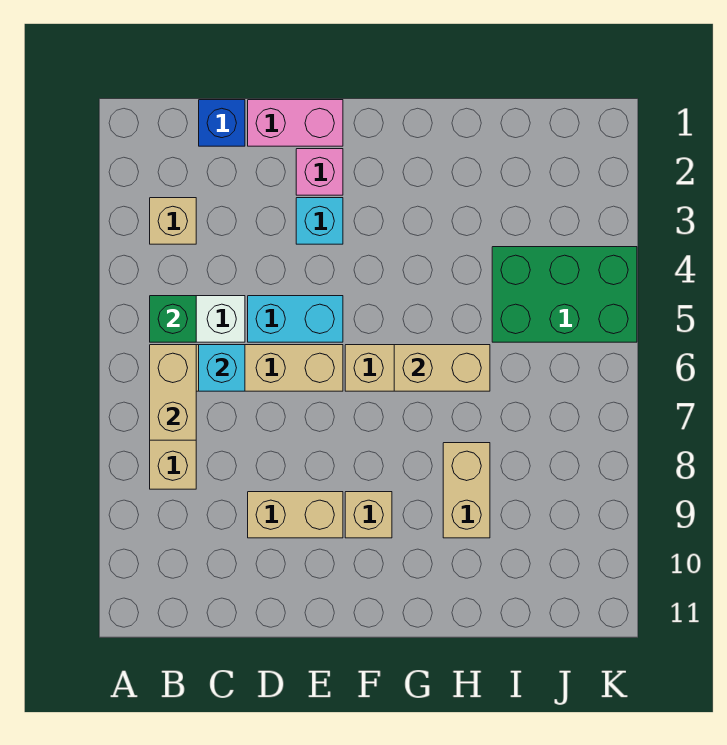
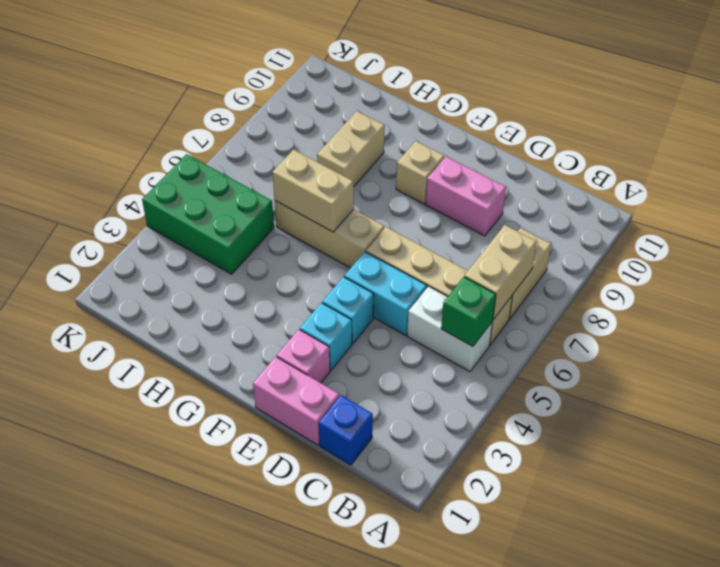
tan brick B3 level 1 -> none
cyan brick C6 level 2 -> cyan brick E4 level 1
tan brick D9:E9 level 1 -> pink brick D9:E9 level 1

